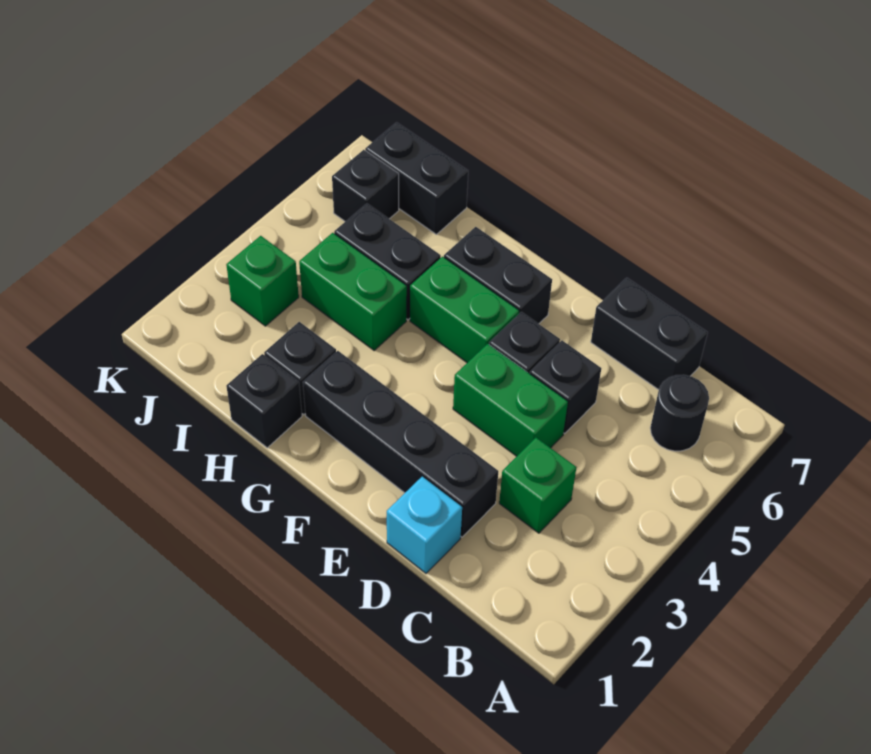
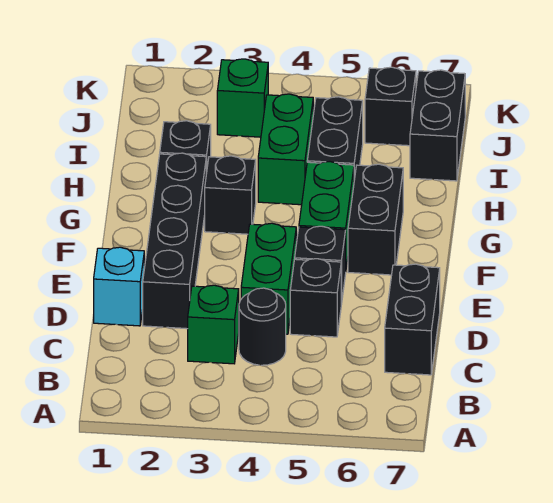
black round brick B6 level 1 -> black round brick C4 level 1
black brick H1 level 1 -> black brick G3 level 1

